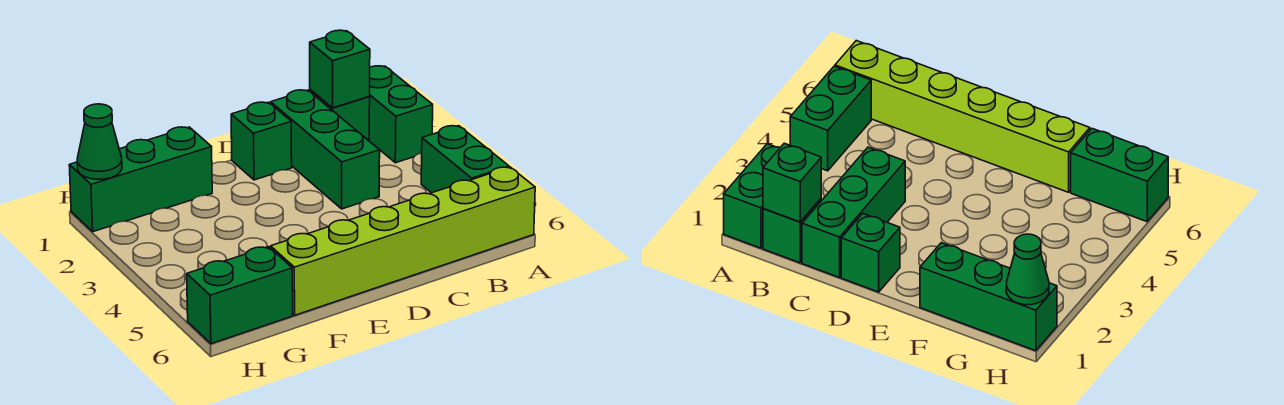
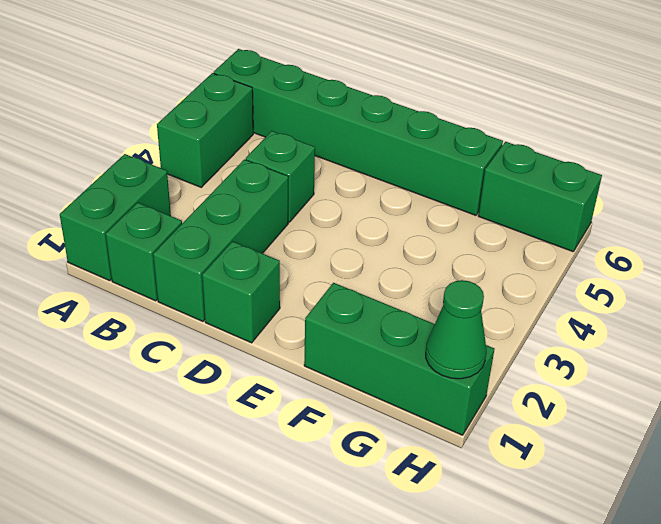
lime brick A6:F6 level 1 -> green brick A6:F6 level 1
green brick B1 level 2 -> green brick C4 level 1

